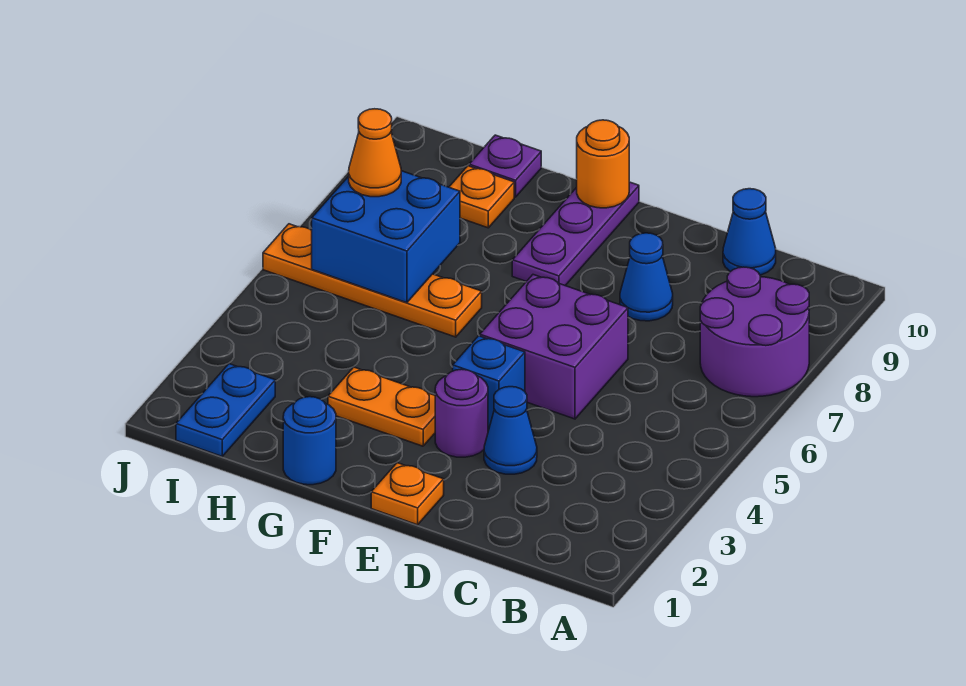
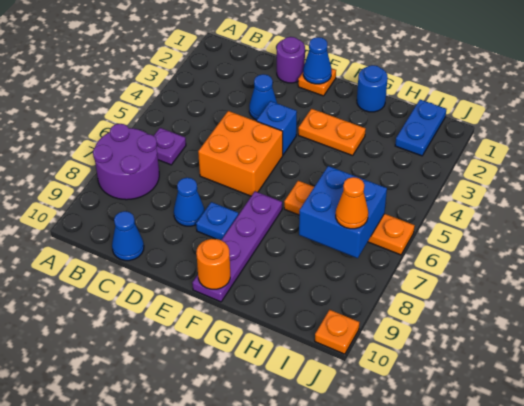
purple brick D5:E6 level 1 -> orange brick D5:E6 level 1
none -> blue cone E1 level 2
purple round brick E3 level 1 -> purple round brick D1 level 1
none -> blue plate E8 level 1
purple plate F8:F10 level 1 -> purple plate F7:F10 level 1
orange plate H9 level 1 -> orange plate J10 level 1
purple plate H10 level 1 -> purple plate B6 level 1

